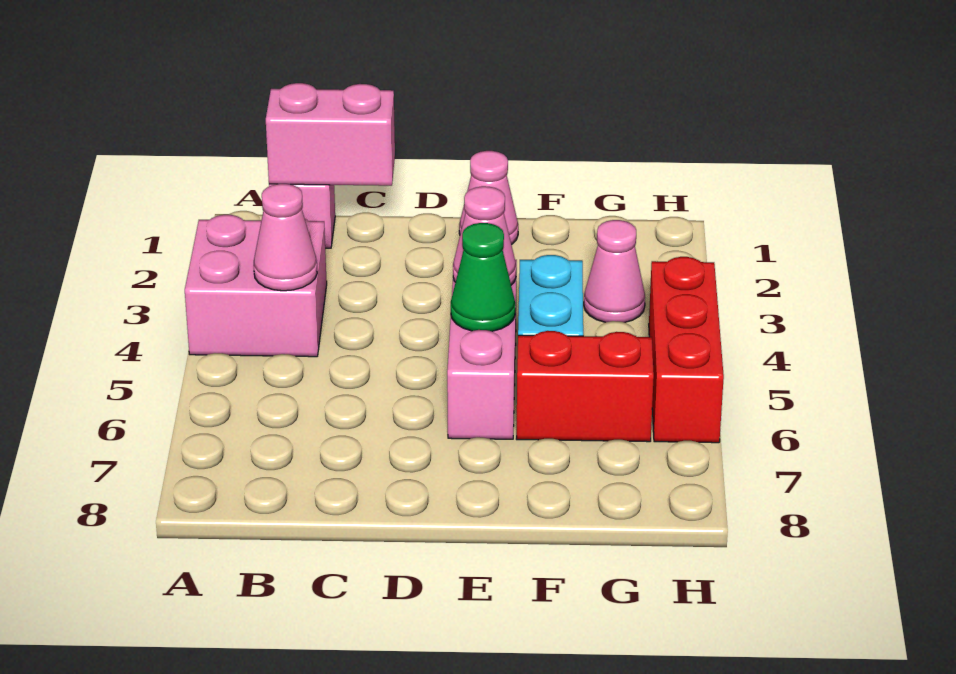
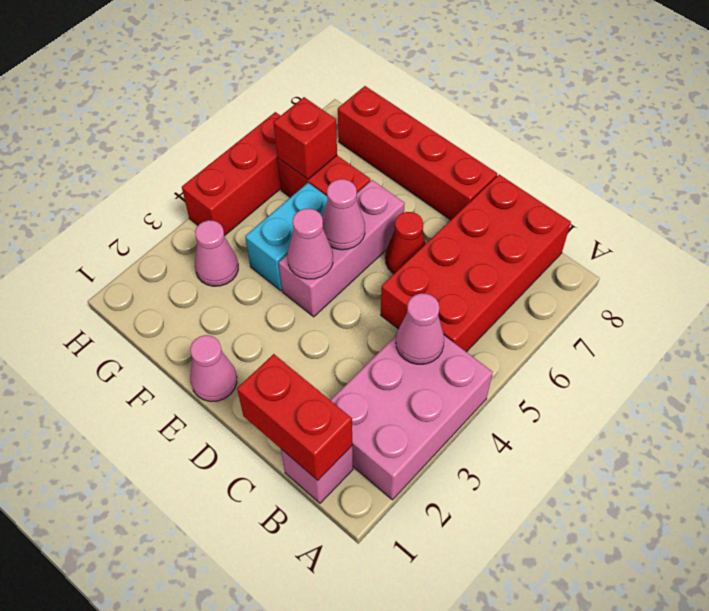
pink brick A3:B4 level 1 -> pink brick A2:B4 level 1
pink brick B1:C1 level 2 -> red brick B1:C1 level 2
none -> red brick B5:C8 level 1
none -> red cone D6 level 1
none -> red brick D8:G8 level 1
green cone E5 level 2 -> pink cone E5 level 2
none -> red brick G6 level 2

